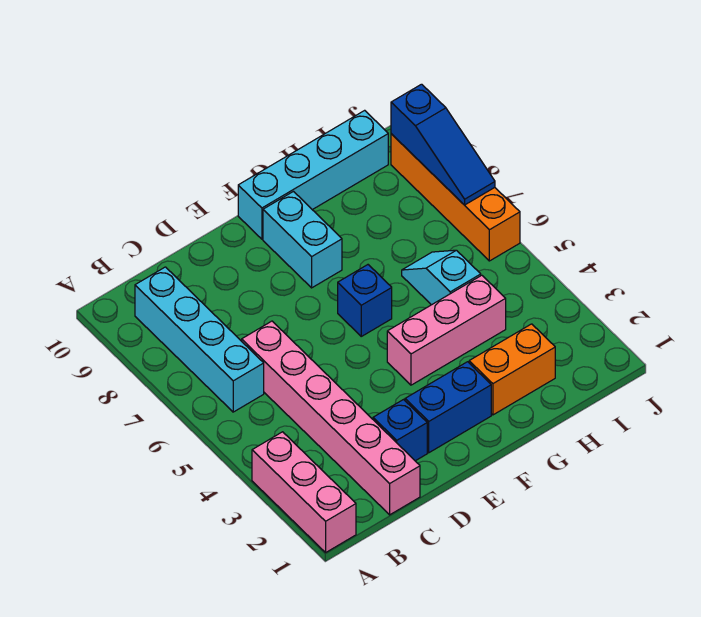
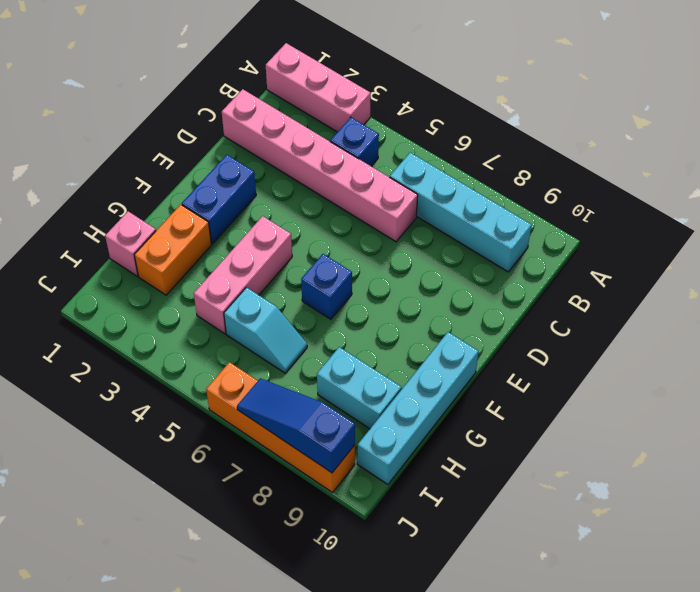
blue brick D2 level 1 -> blue brick B4 level 1
cyan brick F8:F9 level 1 -> cyan brick H8:H9 level 1
none -> pink brick H1 level 1

